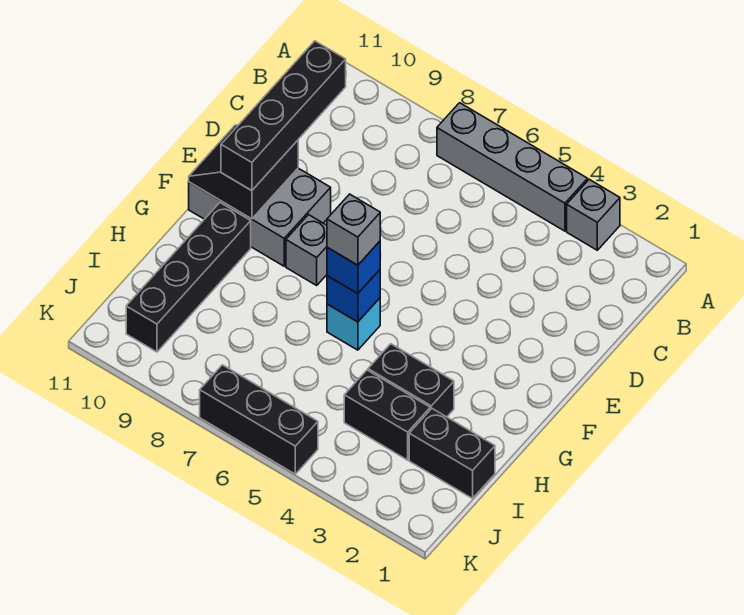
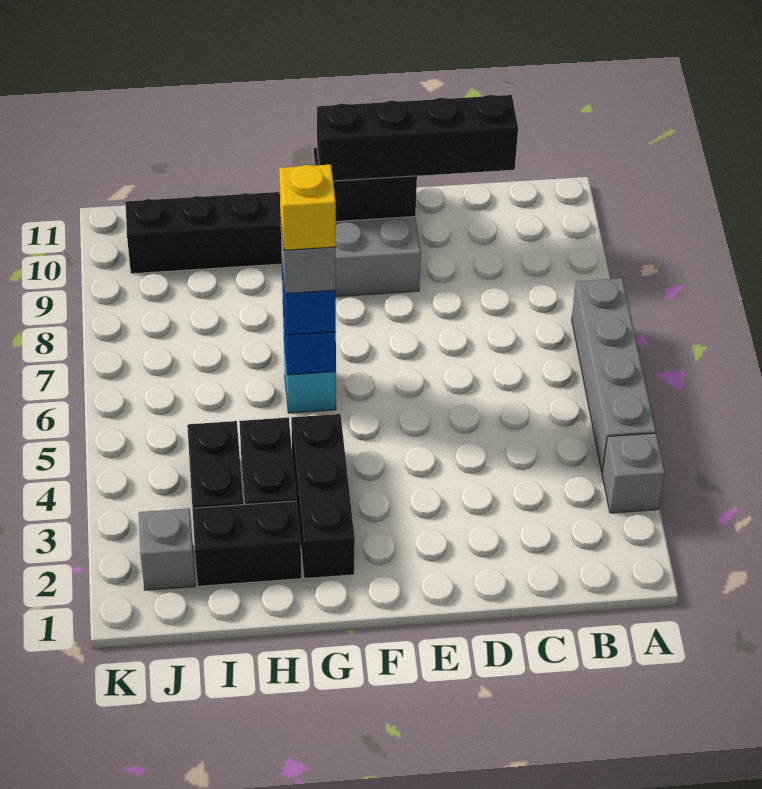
grey brick F8 level 1 -> grey brick J2 level 1
none -> yellow brick G6 level 5
black brick I1:I2 level 1 -> black brick H2:I2 level 1
black brick K5:K7 level 1 -> black brick G2:G4 level 1

